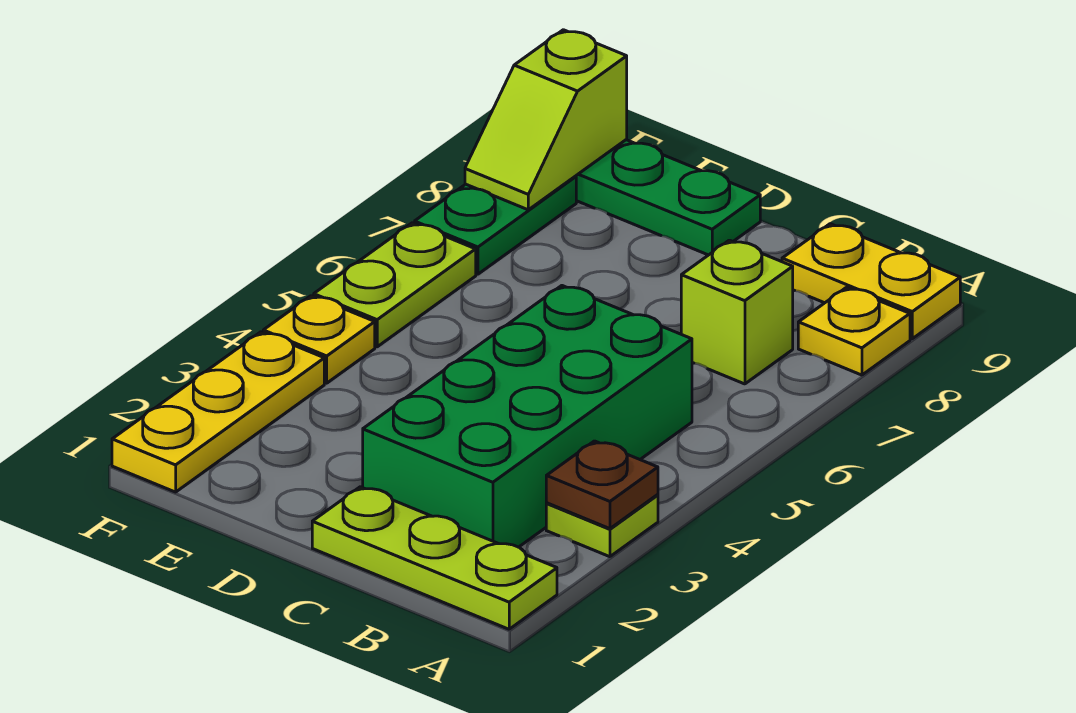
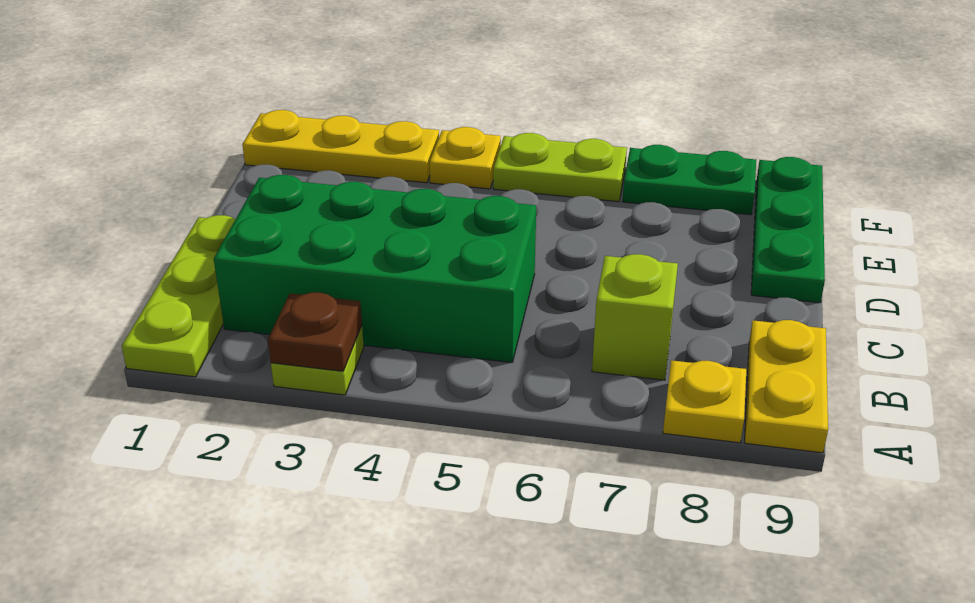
lime slope F8:F9 level 2 top 9 -> none

